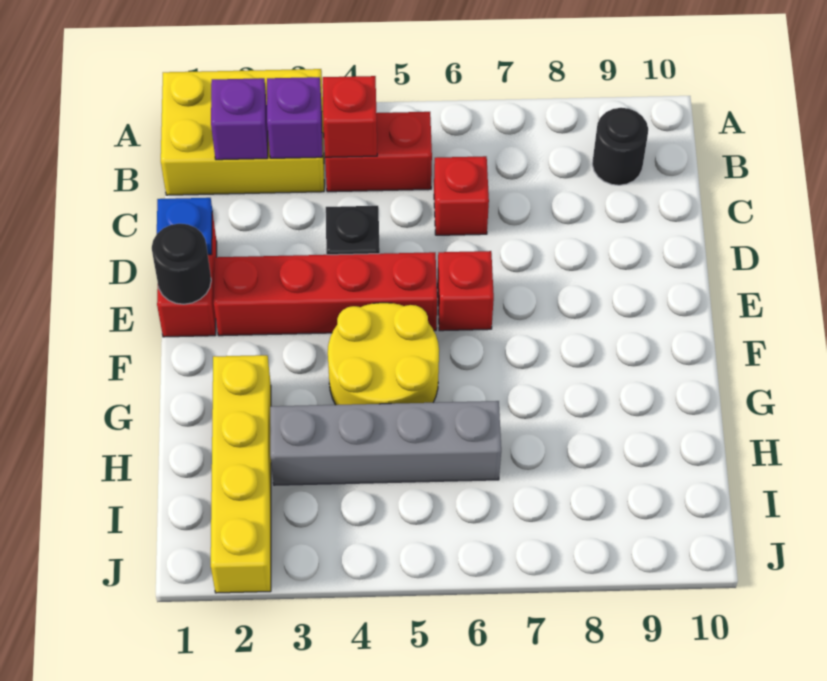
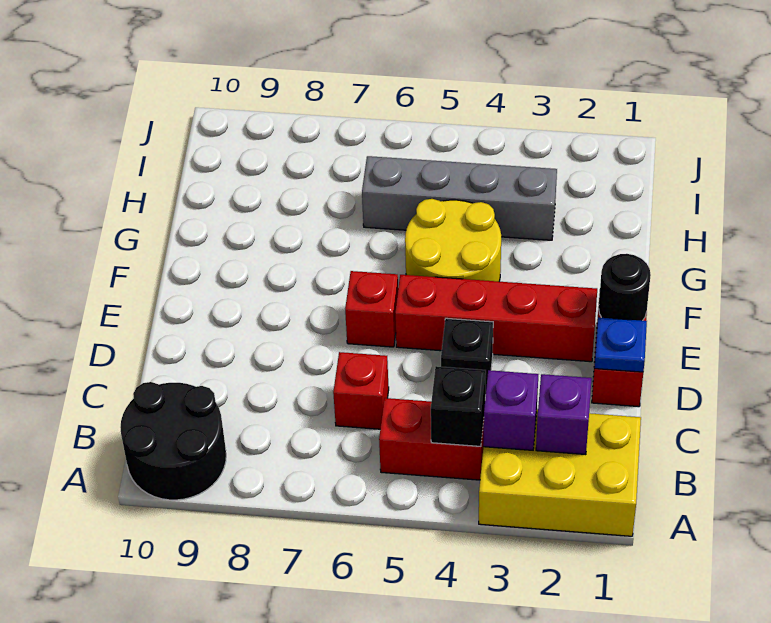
red brick B4 level 2 -> black brick B4 level 2
black round brick B9 level 1 -> black round brick A9:B10 level 1
yellow brick G2:J2 level 1 -> none

